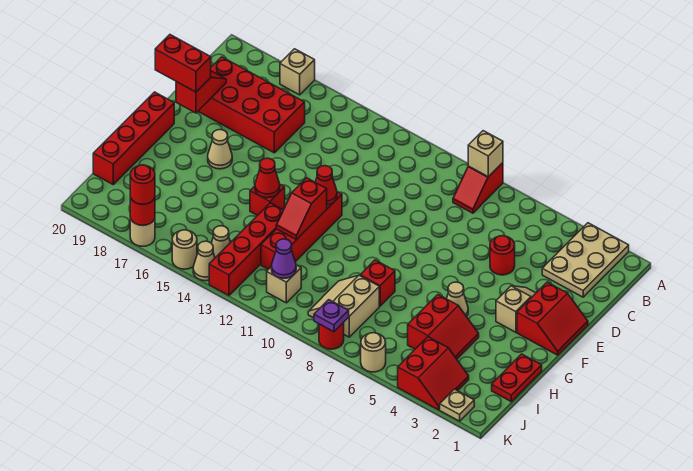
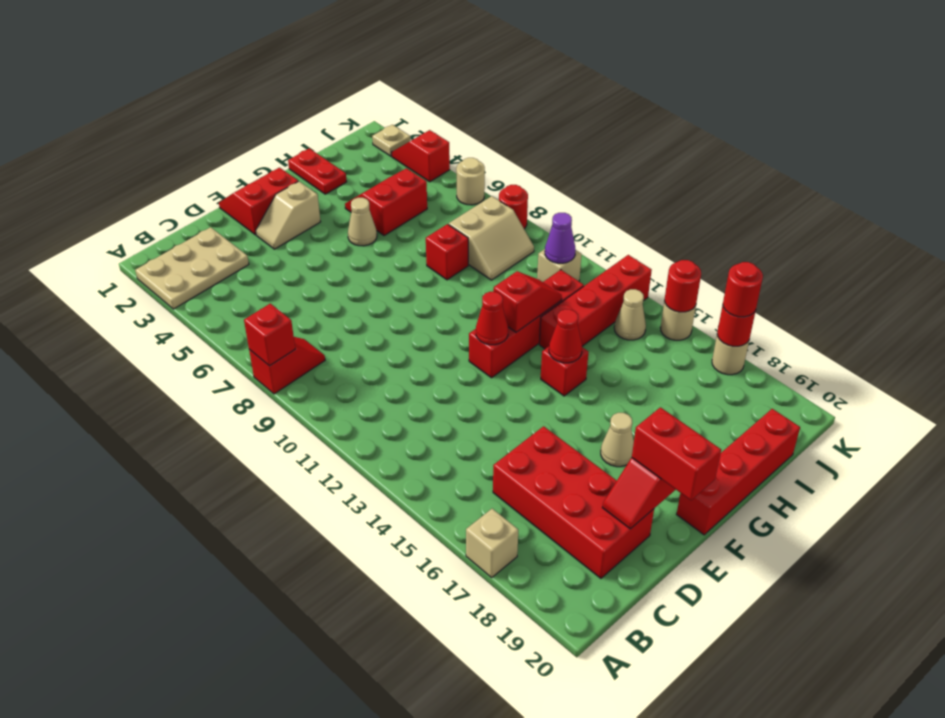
tan brick A8 level 2 -> red brick A8 level 2
red round brick D5 level 1 -> red round brick K15 level 2
red plate H1:I1 level 1 -> red plate H1:H2 level 1
red slope J3:K4 level 1 top 4 -> red slope K3:K4 level 1 top 4
purple plate K8 level 2 -> none
tan cone K14 level 1 -> none

